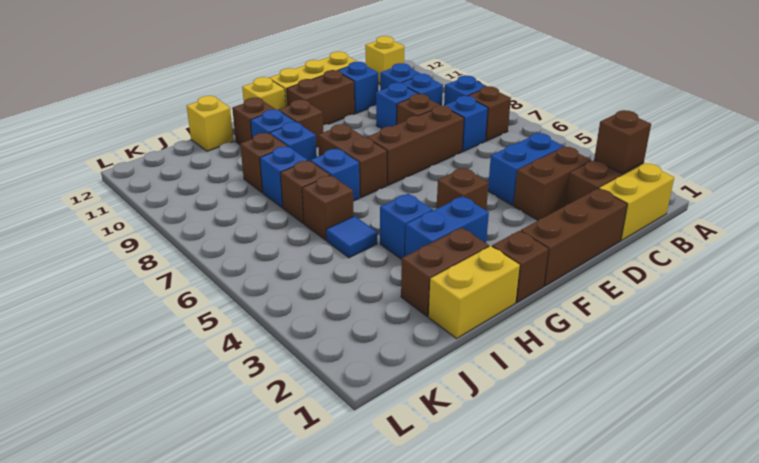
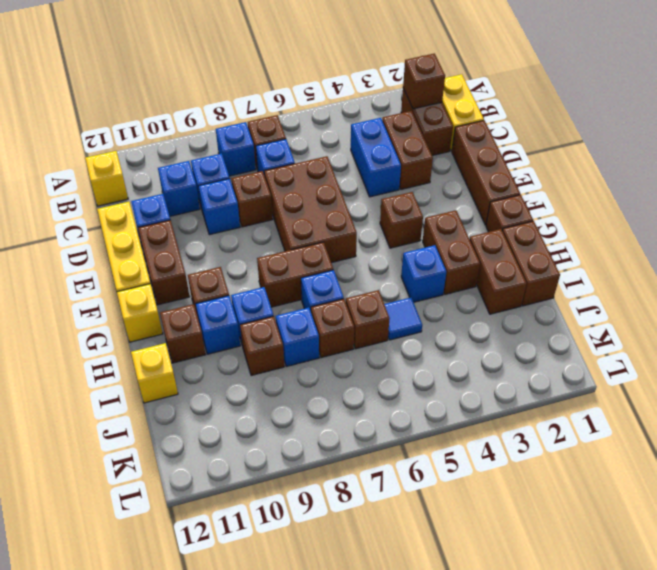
brown brick D7:F7 level 1 -> brown brick D6:F7 level 1
blue brick G3:H3 level 1 -> brown brick G3:H3 level 1
yellow brick H1:I1 level 1 -> brown brick H1:I1 level 1

